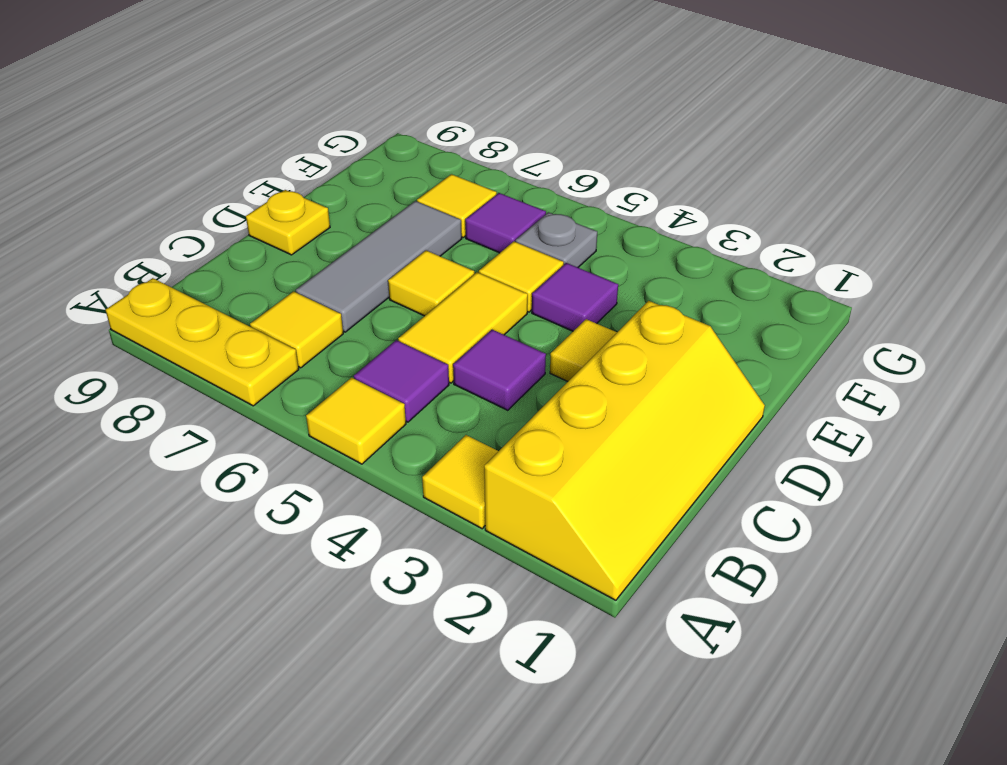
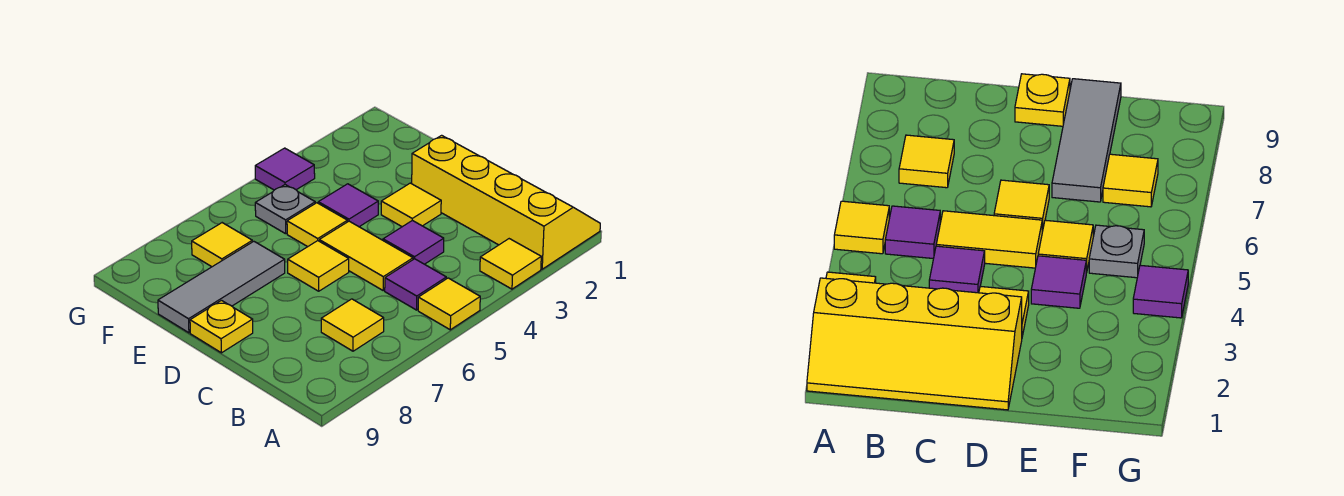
yellow plate A7:A9 level 1 -> none
grey tile C7:E7 level 1 -> grey tile E7:E9 level 1
purple tile F6 level 1 -> purple tile G4 level 1

